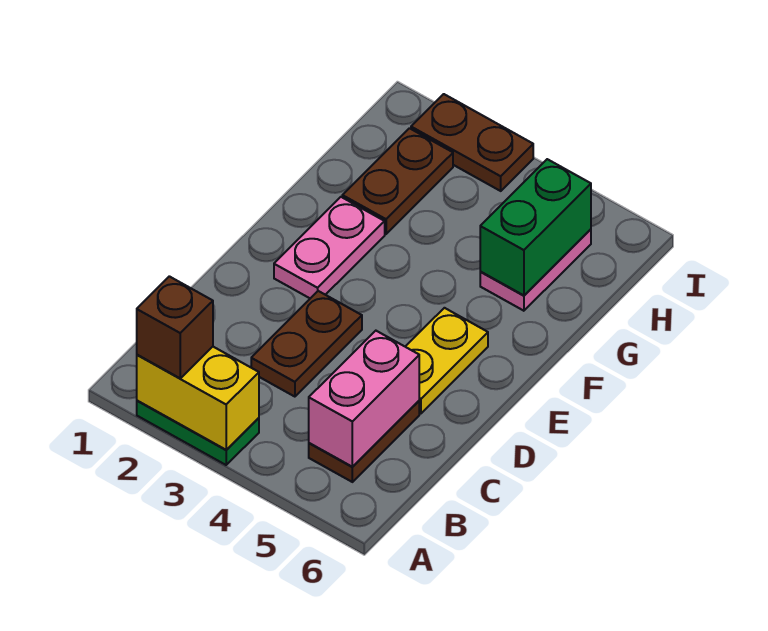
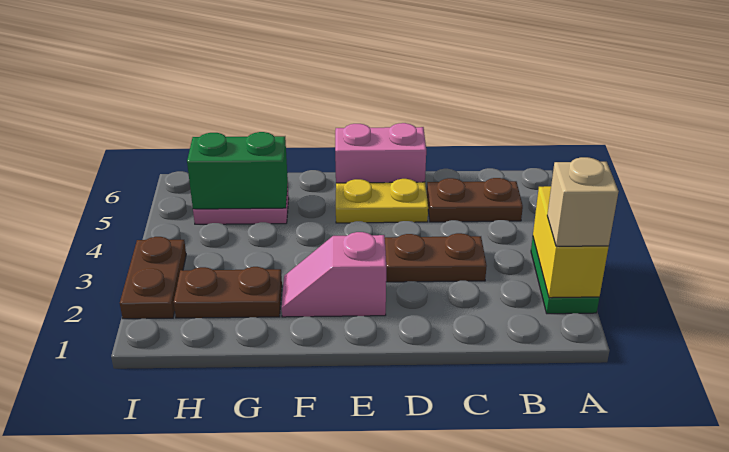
brown brick A2 level 3 -> tan brick A2 level 3
pink brick B5:C5 level 2 -> pink brick D6:E6 level 1
pink plate E2:F2 level 1 -> pink slope E2:F2 level 1 top E

